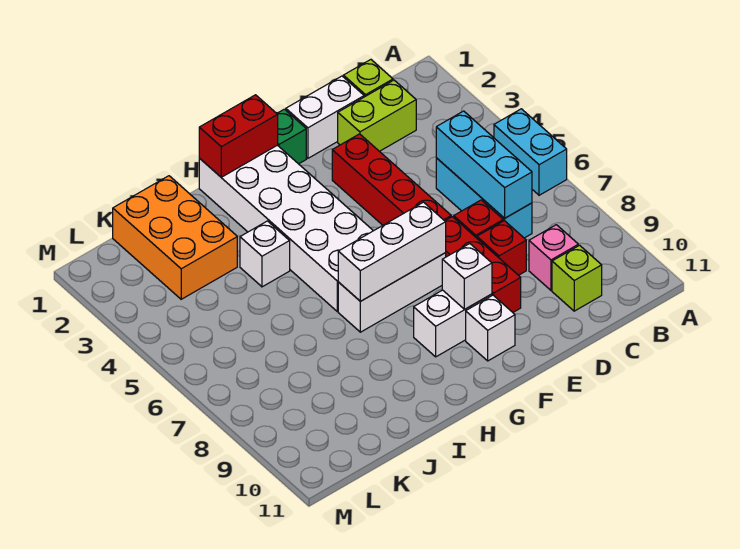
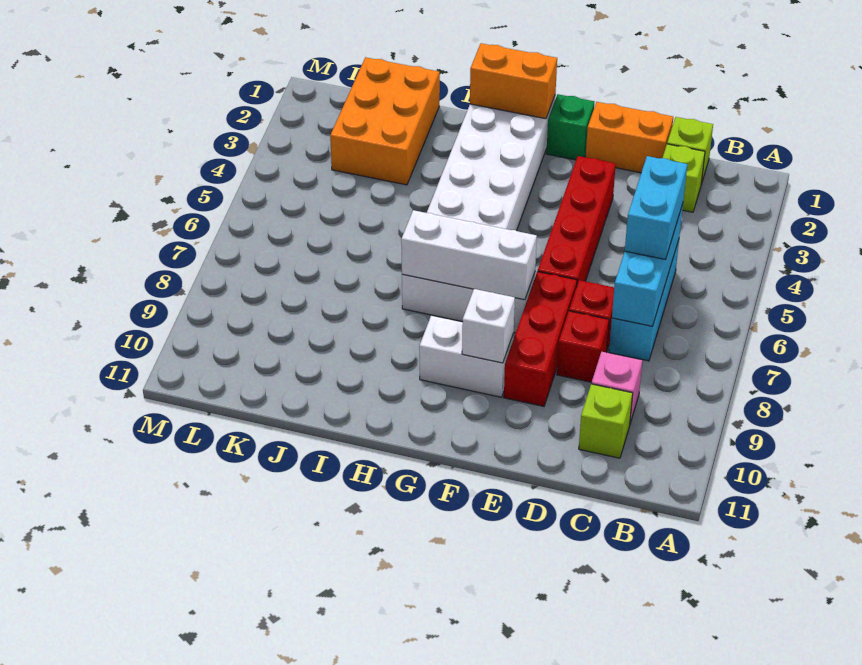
cyan brick A5:A6 level 1 -> cyan brick C5:C6 level 3
lime brick C2:D2 level 1 -> lime brick C2 level 1
white brick D1:E1 level 1 -> orange brick D1:E1 level 1
white brick F10 level 1 -> none
red brick G1:H1 level 2 -> orange brick G1:H1 level 2
white brick I4 level 1 -> none

